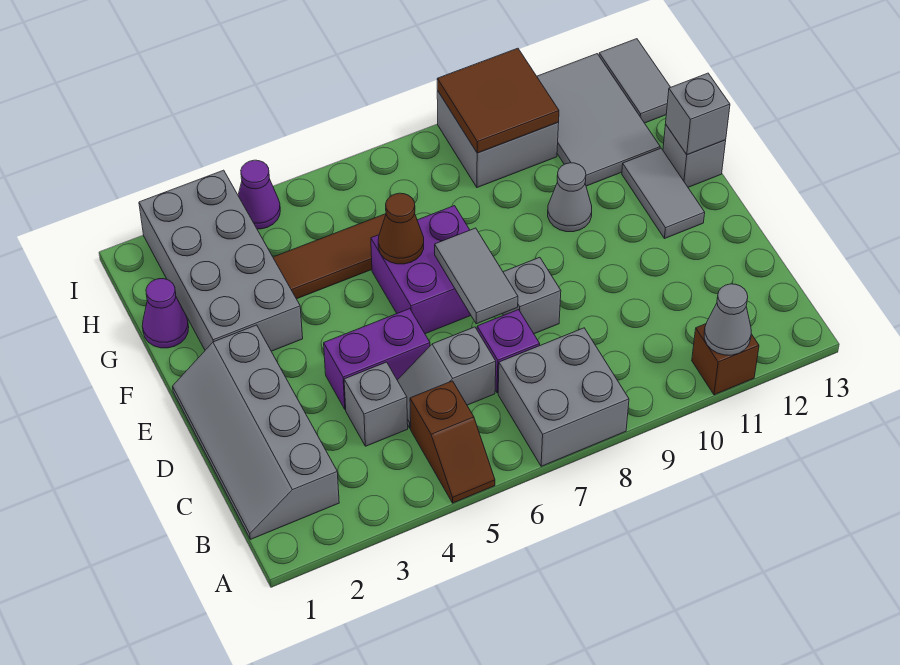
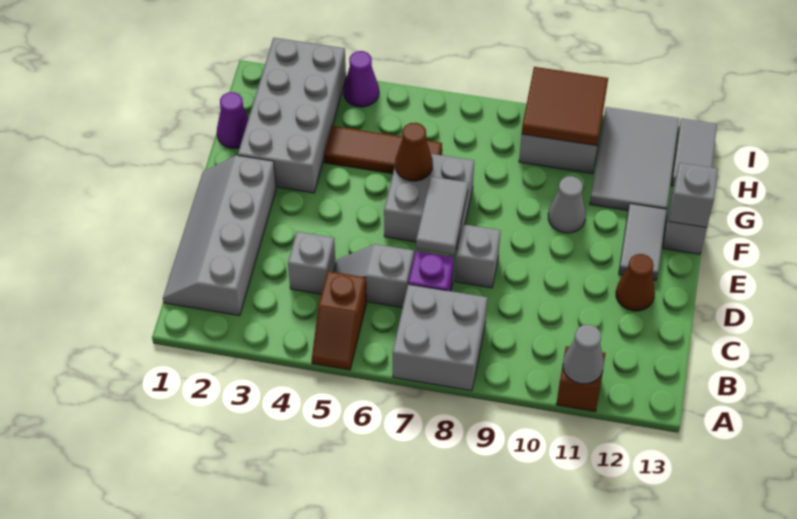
purple brick D4:D5 level 1 -> none
none -> brown cone D12 level 1
purple brick E6:F7 level 1 -> grey brick E6:F7 level 1

